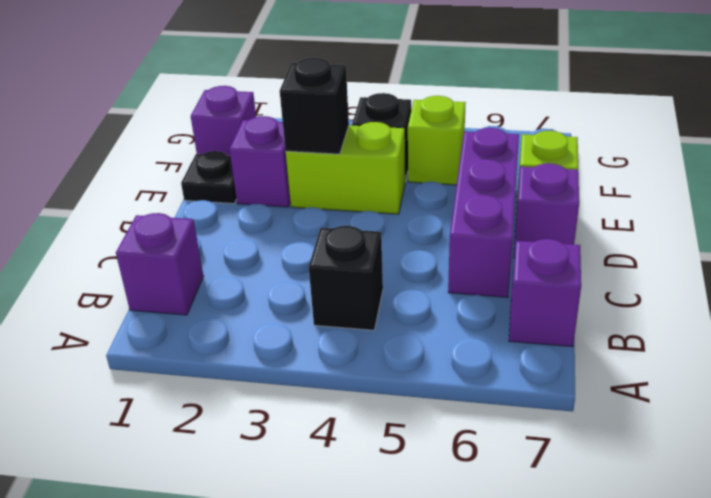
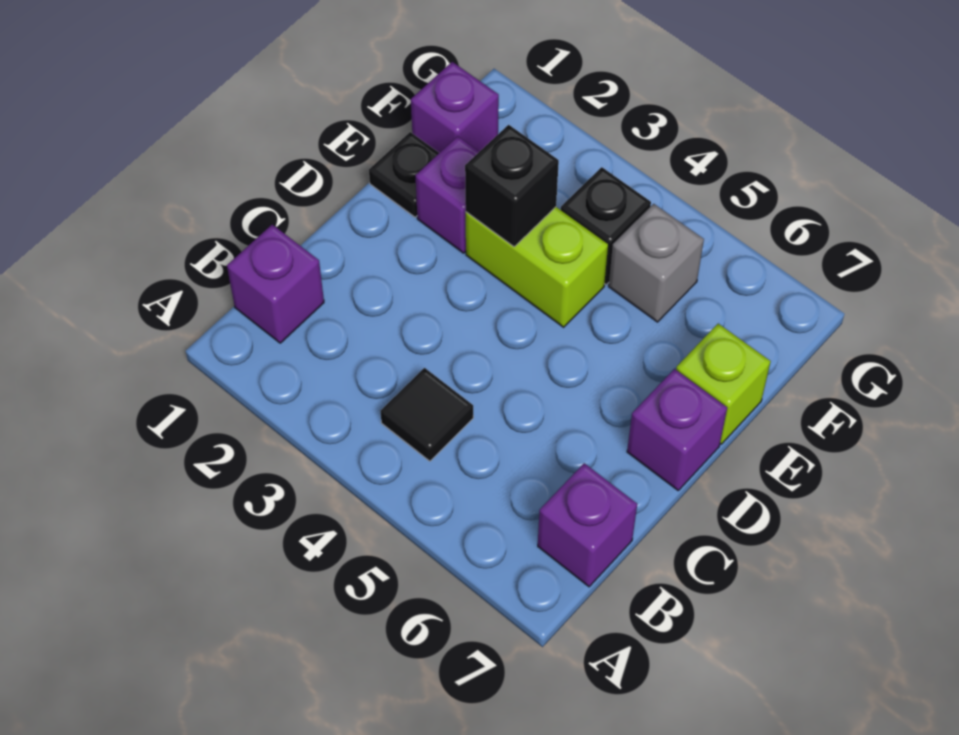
black brick B4 level 1 -> black tile B4 level 1
purple brick C6:E6 level 1 -> none
lime brick F5 level 1 -> grey brick F5 level 1

